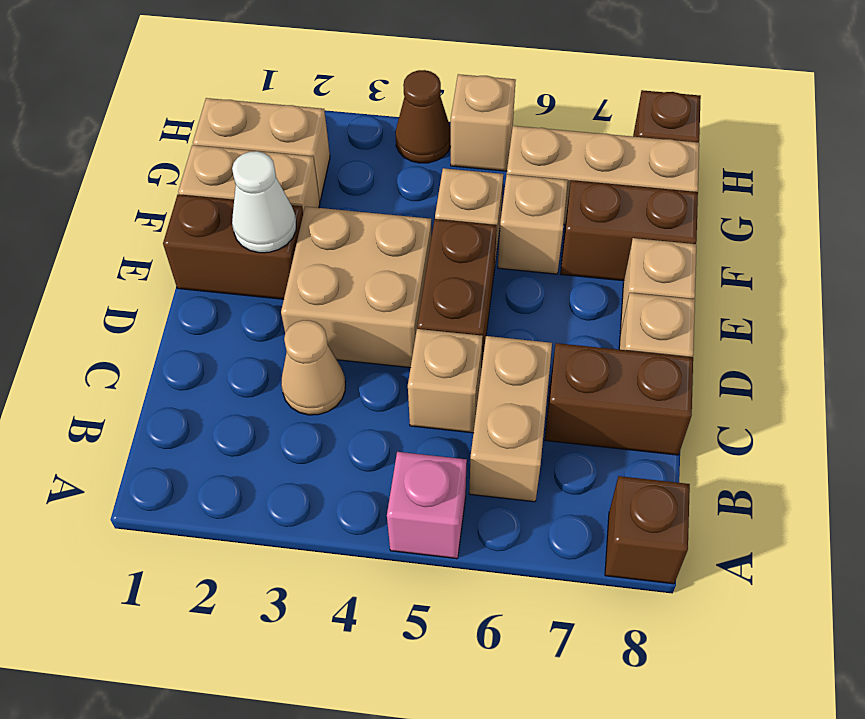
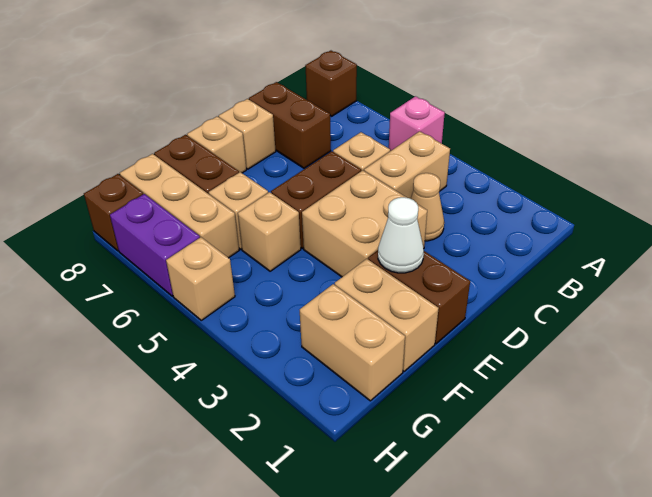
tan brick B6:C6 level 1 -> tan brick B4:C4 level 1
brown cone H4 level 1 -> none
none -> purple brick H6:H7 level 1

